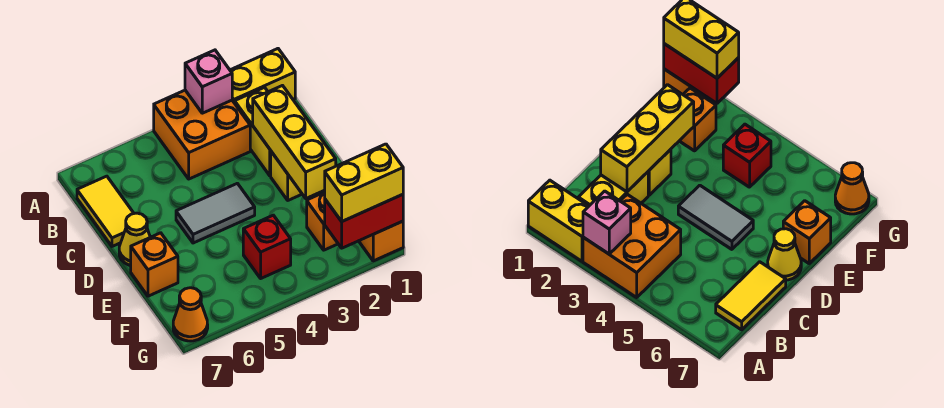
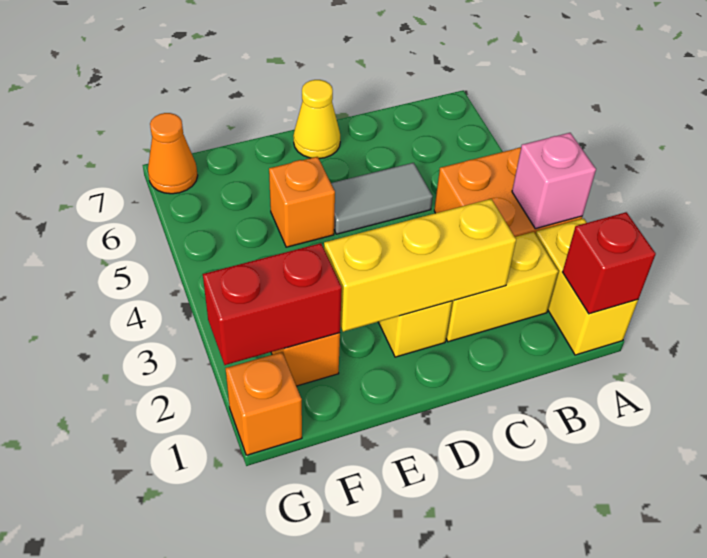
yellow tile B7:C7 level 1 -> none
grey tile D4:D5 level 1 -> grey tile C5:D5 level 1
orange brick E7 level 1 -> orange brick E5 level 1
red brick F4 level 1 -> red brick A1 level 2
red brick G1:G2 level 2 -> red brick F2:G2 level 2
yellow brick G1:G2 level 3 -> none

